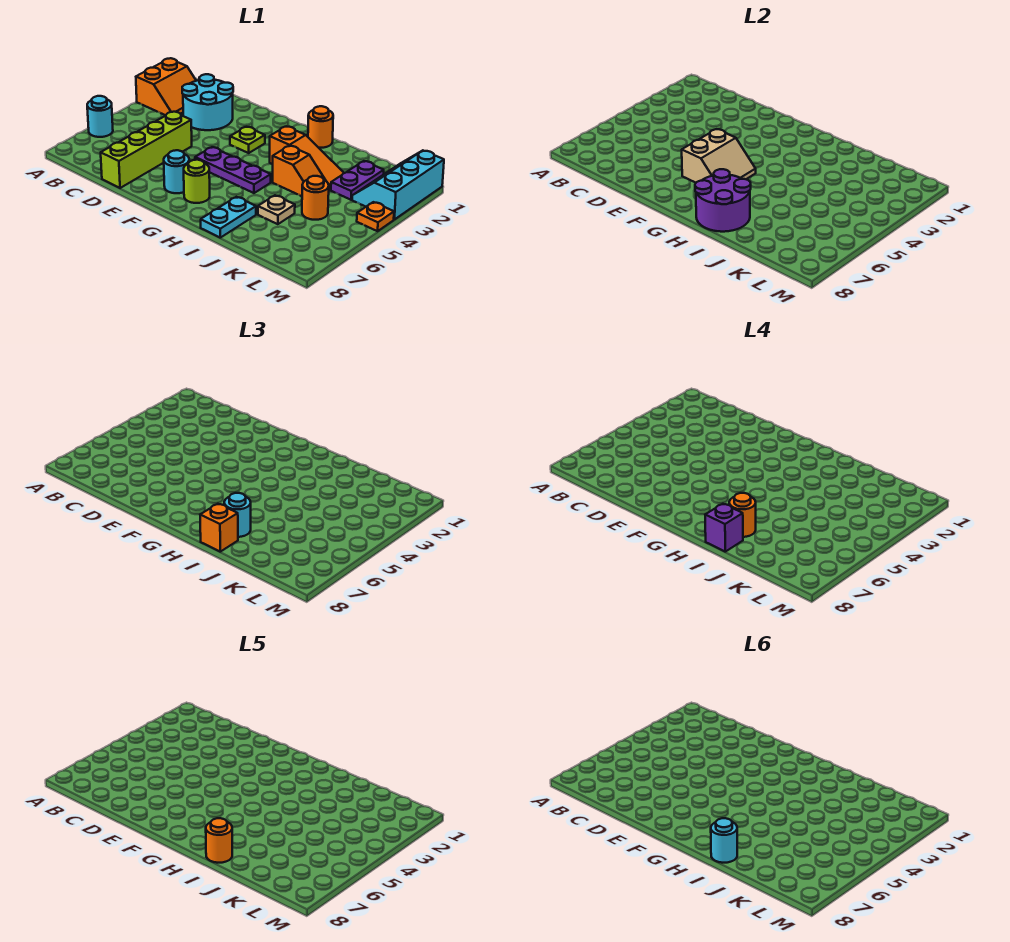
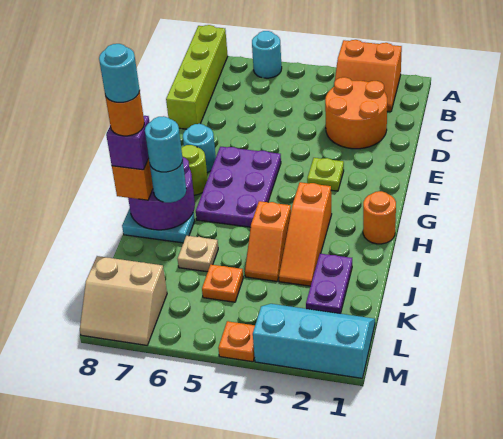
cyan round brick C2:D3 level 1 -> orange round brick C2:D3 level 1
lime brick D5:D8 level 1 -> lime brick A8:D8 level 1
purple plate F5:H5 level 1 -> purple plate F5:H6 level 1
tan slope F5:G6 level 2 top F -> tan slope L7:M8 level 1 top L
orange round brick I7 level 4 -> cyan round brick I7 level 4
purple plate K2:K3 level 1 -> purple plate J2:K2 level 1
orange round brick K5 level 1 -> orange plate K5 level 1

